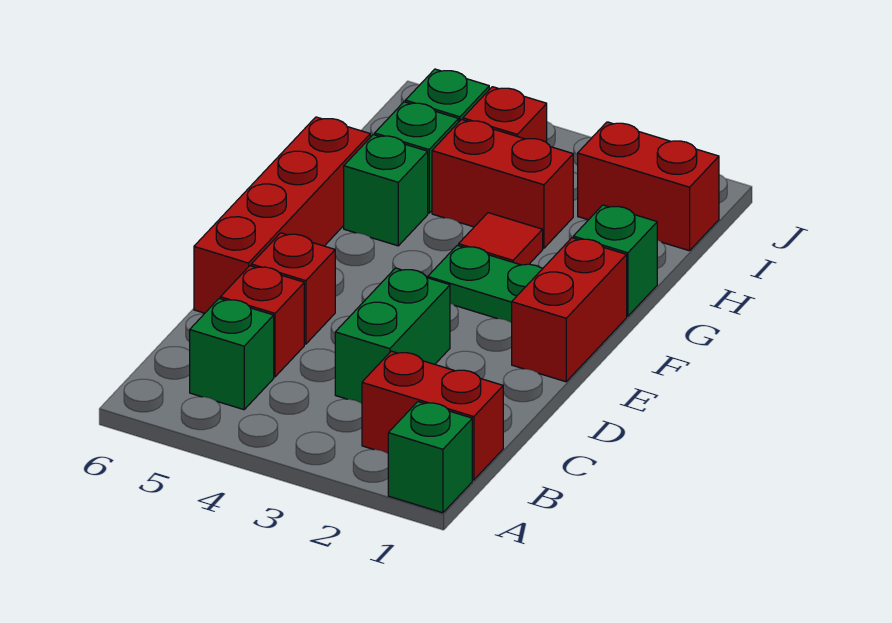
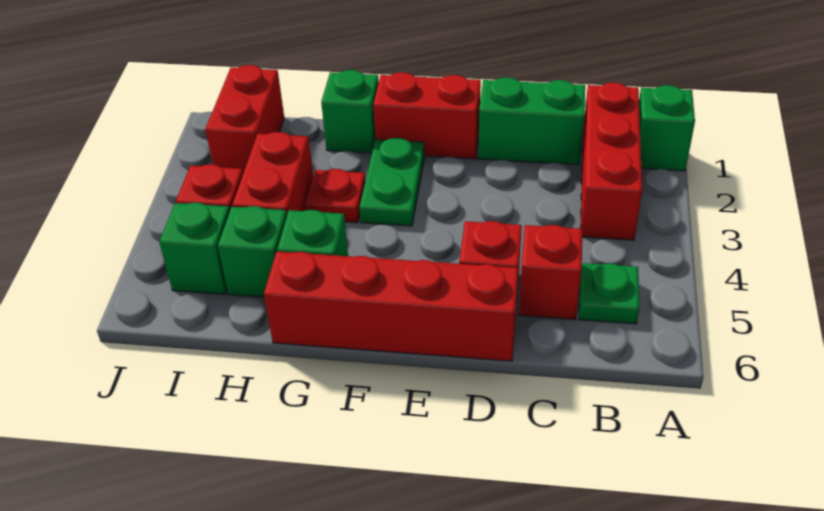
red brick B1:B2 level 1 -> red brick B1:B3 level 1
green brick B5 level 1 -> green plate B5 level 1
green brick C3:D3 level 1 -> green brick C1:D1 level 1
red tile G3 level 1 -> red plate G3 level 1

